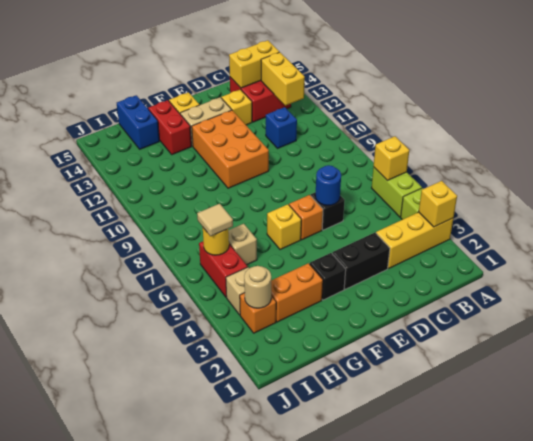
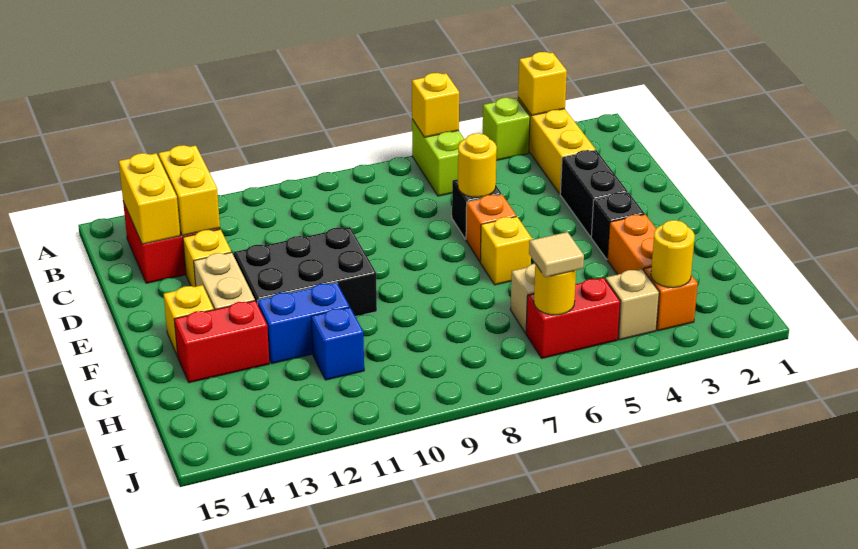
lime brick A5:A6 level 1 -> lime brick A6:B6 level 1
yellow brick B12:B13 level 2 -> yellow brick B13:C13 level 2
blue brick C11 level 1 -> blue brick H11 level 1
blue round brick D6 level 2 -> yellow round brick D6 level 2
orange brick E10:F12 level 1 -> black brick E10:F12 level 1
blue brick H14:H15 level 1 -> blue brick G11:G12 level 1
tan round brick I3 level 2 -> yellow round brick I3 level 2

